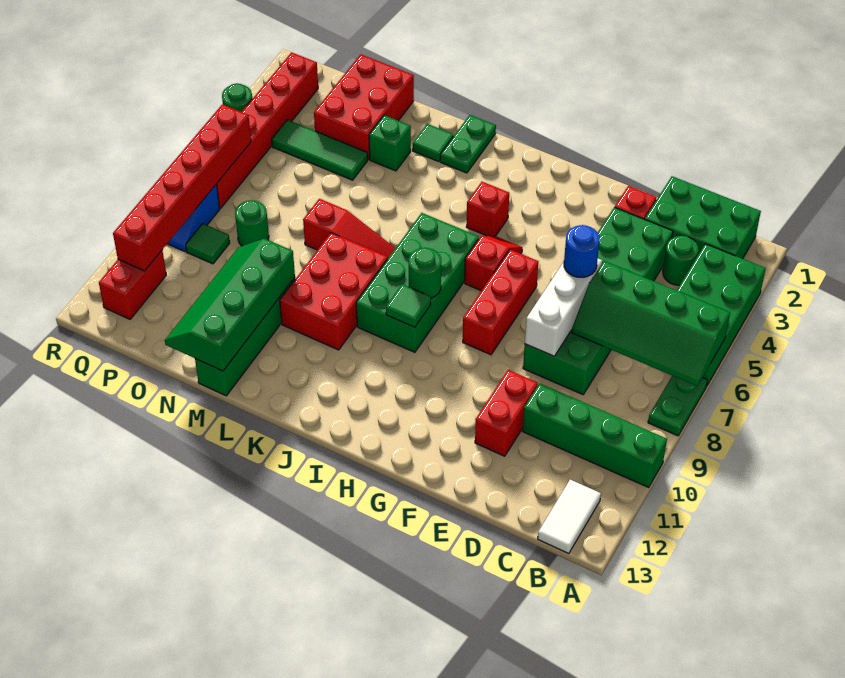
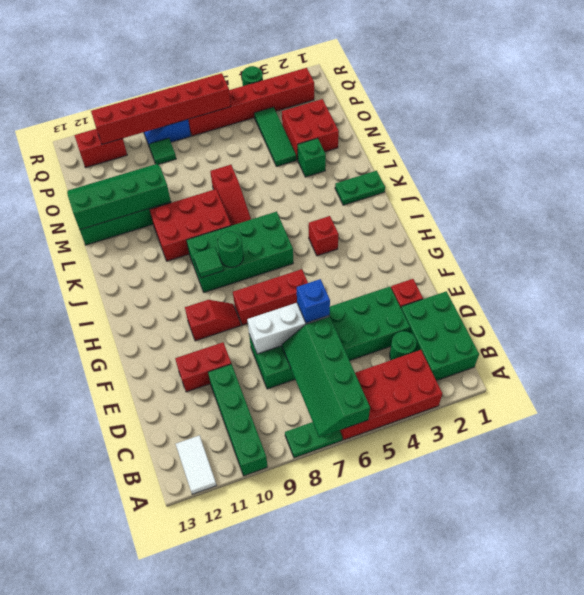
green brick A3:B6 level 1 -> red brick A3:B6 level 1
white tile B12:B13 level 1 -> white tile A12:B12 level 1
blue round brick E6 level 3 -> blue brick E6 level 3
red slope H5:H6 level 1 top 6 -> red slope G9:G10 level 1 top 10
green tile L2 level 1 -> none
red brick N1:O3 level 1 -> red brick N2:O3 level 1
green round brick O8 level 1 -> none

